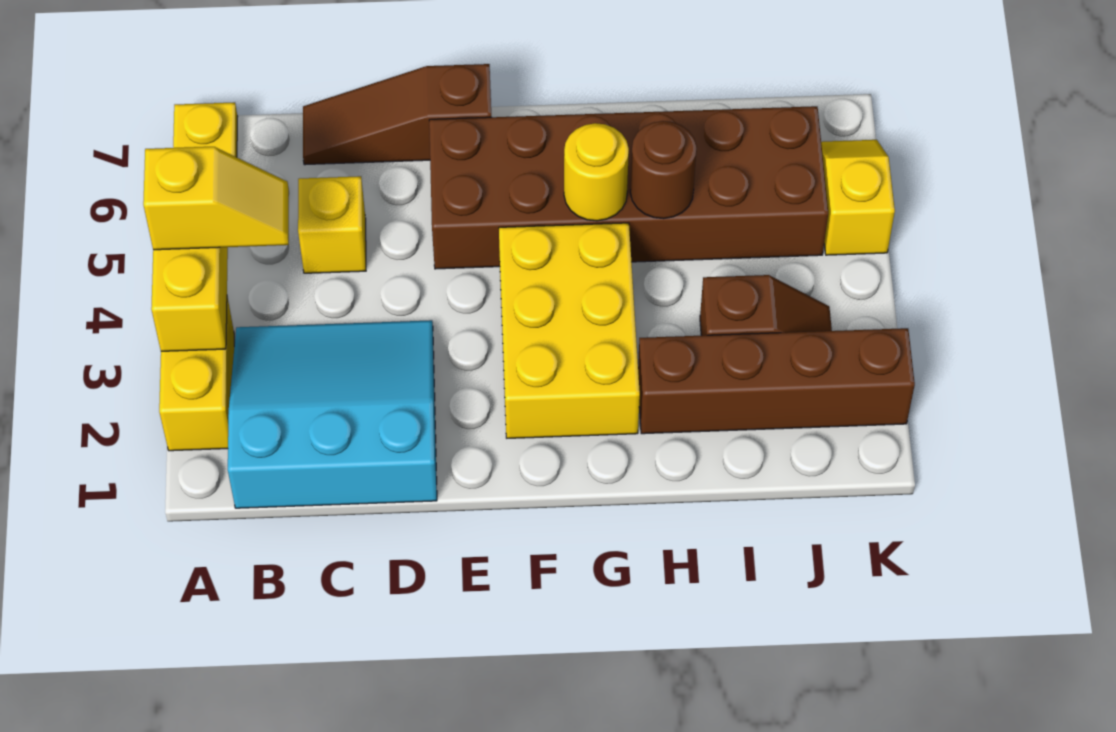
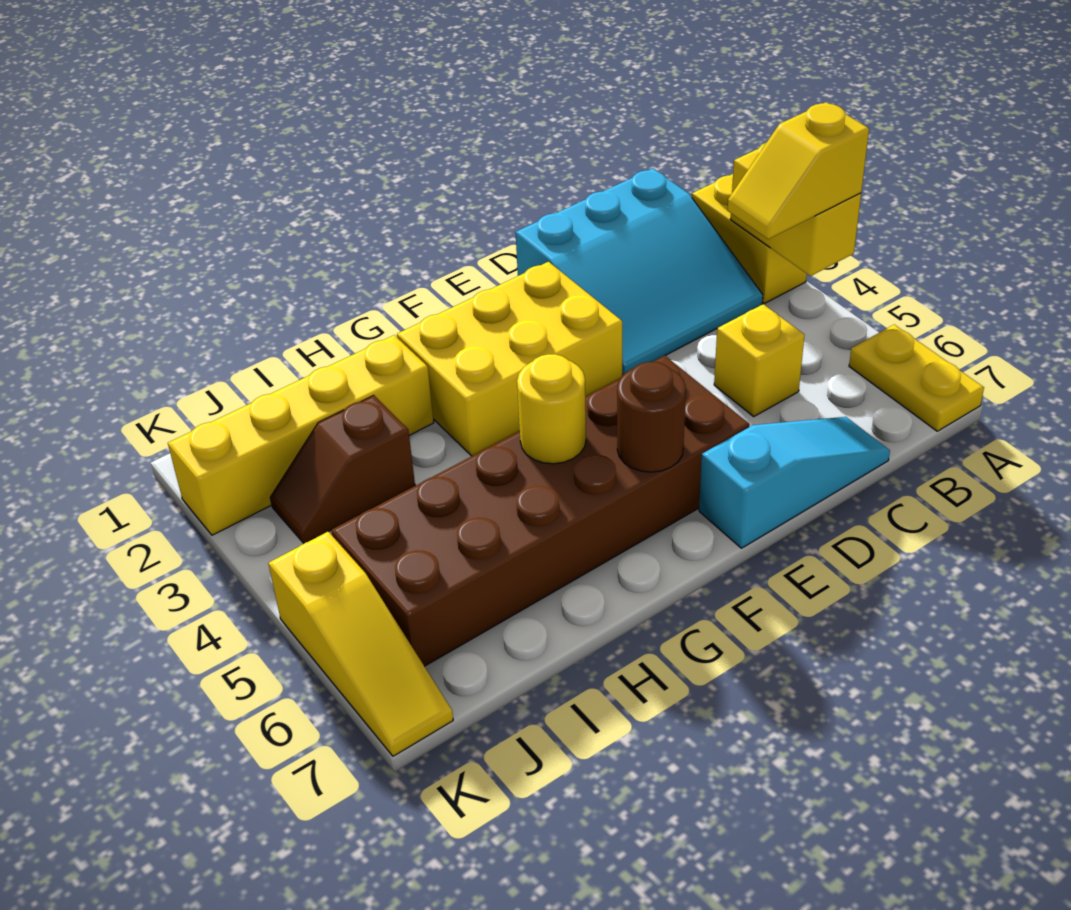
brown slope C7:E7 level 1 top E -> cyan slope C7:E7 level 1 top E
yellow brick F2:G4 level 1 -> yellow brick E2:G3 level 1
brown brick H2:K2 level 1 -> yellow brick H2:K2 level 1
brown round brick H5 level 2 -> brown round brick F6 level 2
yellow slope K5:K6 level 1 top 5 -> yellow slope K5:K7 level 1 top 5

